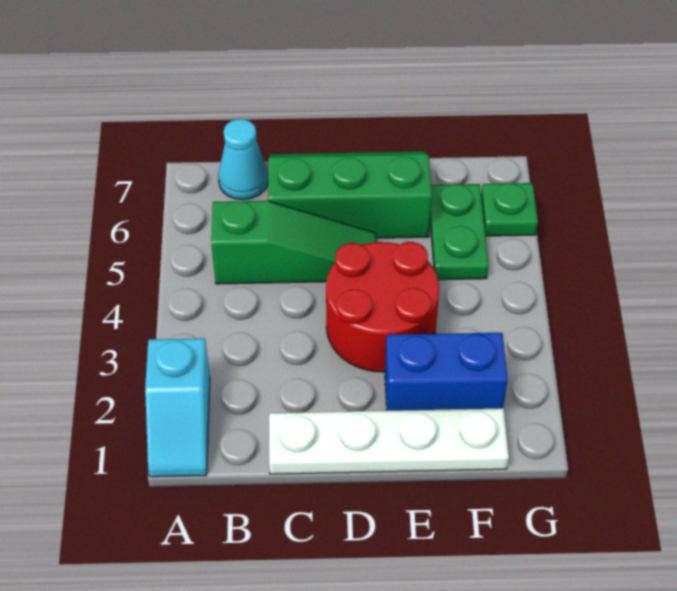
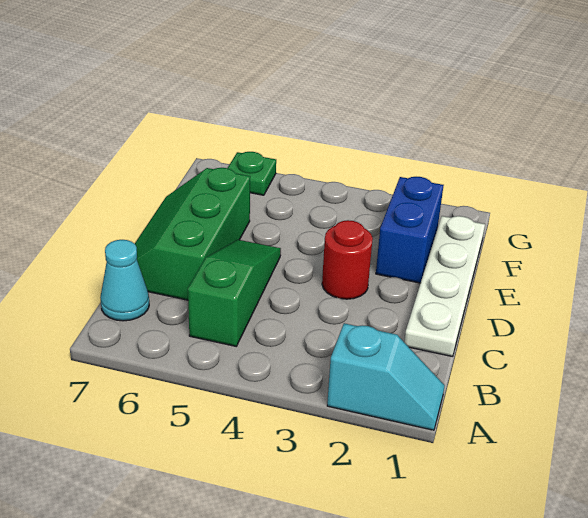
red round brick D3:E4 level 1 -> red round brick D3 level 1
green plate F5:F6 level 1 -> none

